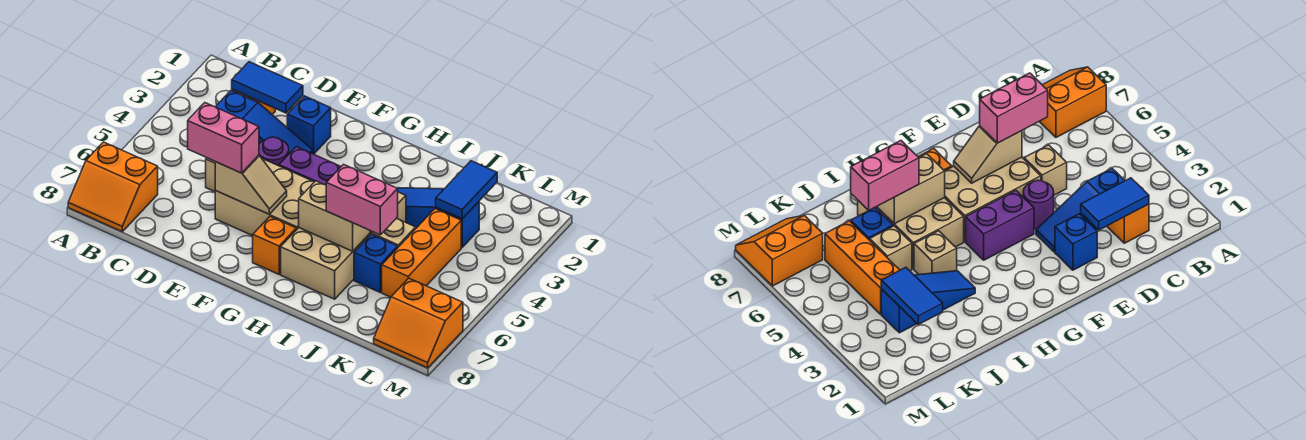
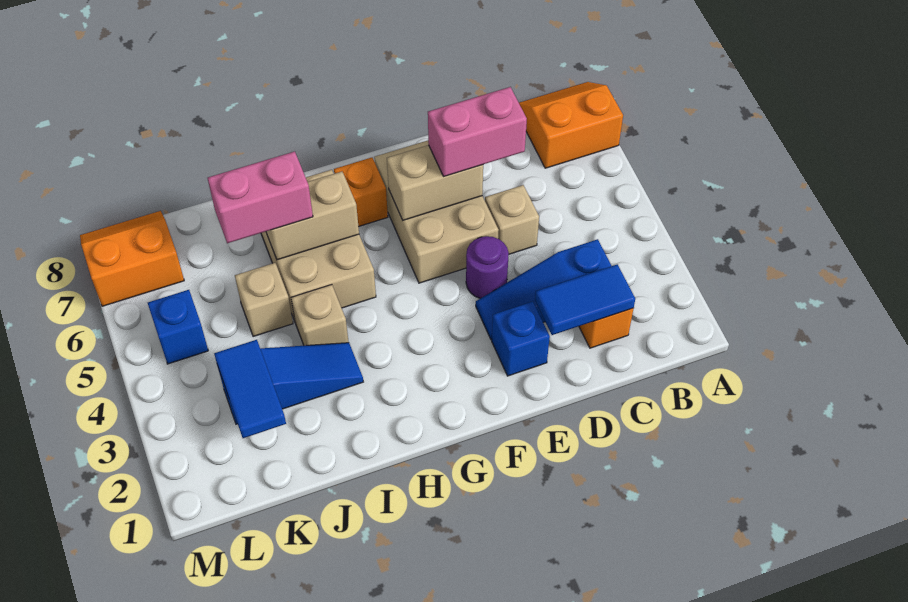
tan brick E5:G6 level 1 -> tan brick E5:F7 level 1
tan slope E6:F6 level 2 top E -> tan brick E6:F6 level 2
purple brick F4:G4 level 1 -> none
blue brick J6 level 1 -> blue brick L5 level 1
orange brick K4:K6 level 1 -> none

